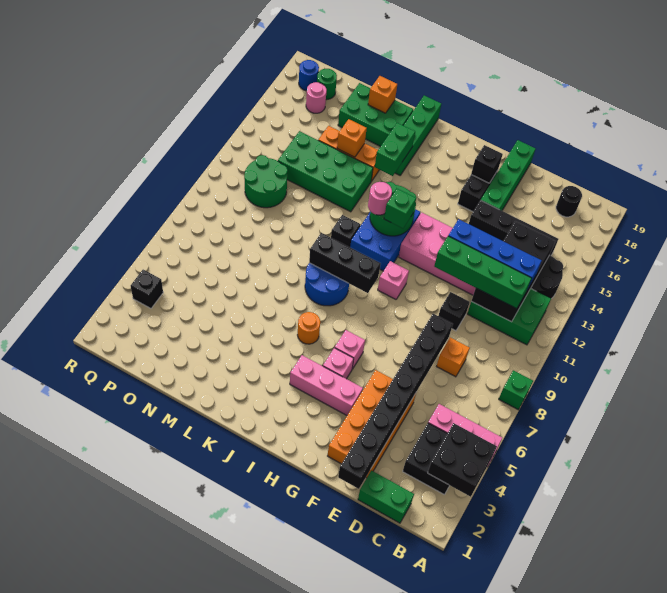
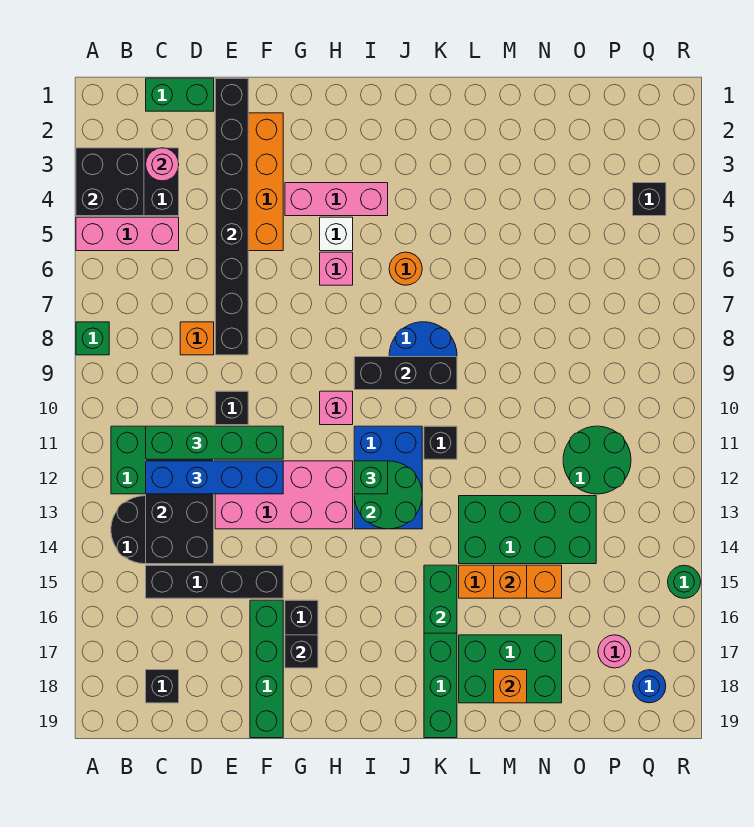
black round brick C18 level 1 -> black brick C18 level 1
pink brick H5 level 1 -> white brick H5 level 1
pink round brick J12 level 3 -> pink round brick C3 level 2
green round brick P18 level 1 -> green round brick R15 level 1

